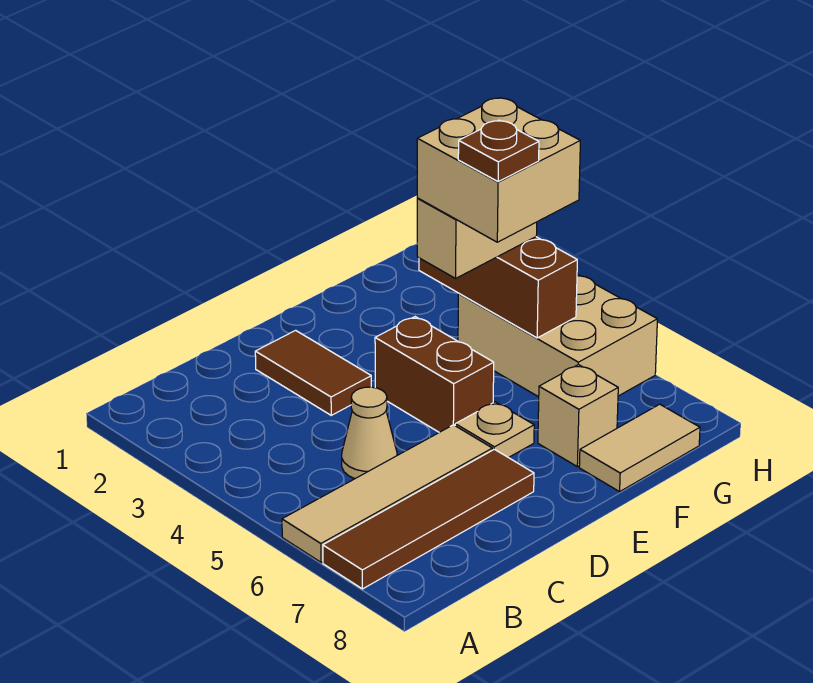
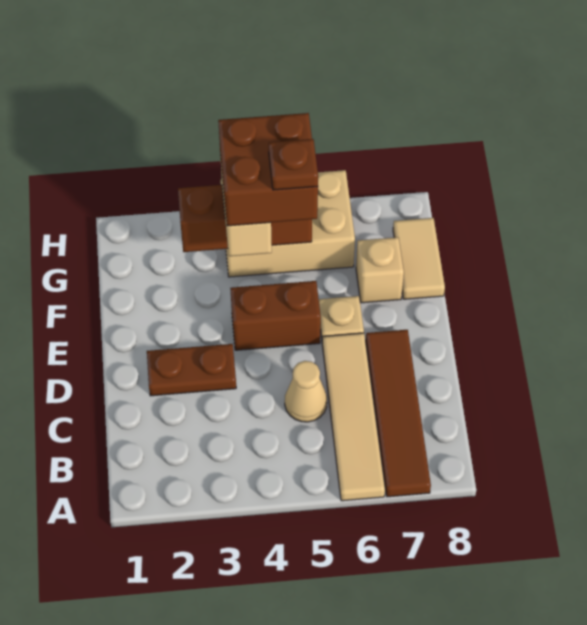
brown tile D2:D3 level 1 -> brown plate D2:D3 level 1
tan brick F4:G5 level 4 -> brown brick F4:G5 level 4

